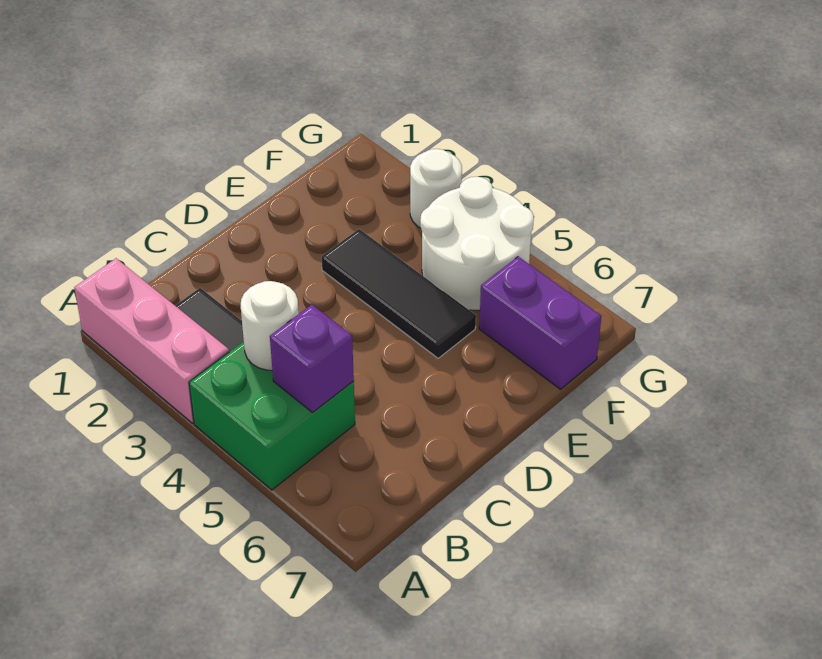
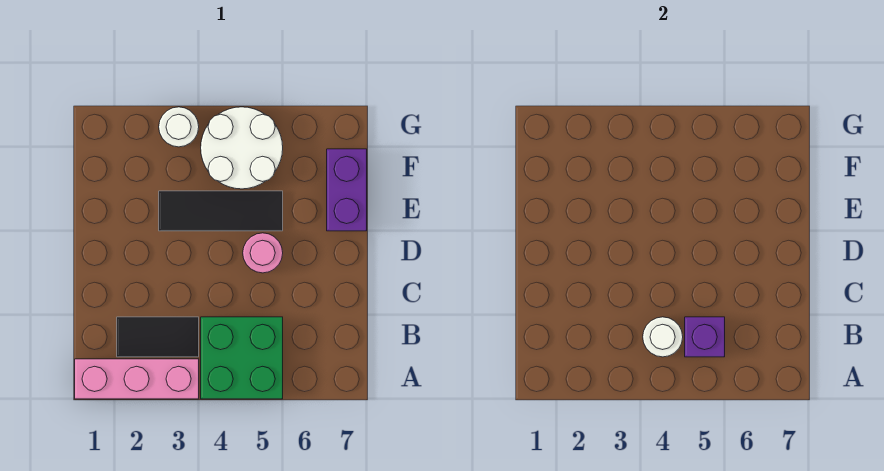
none -> pink round brick D5 level 1
purple brick F6:F7 level 1 -> purple brick E7:F7 level 1

